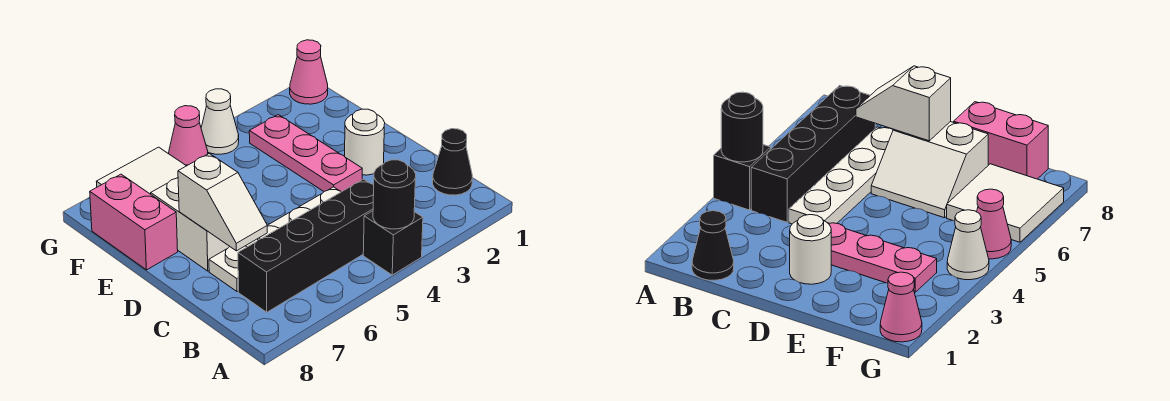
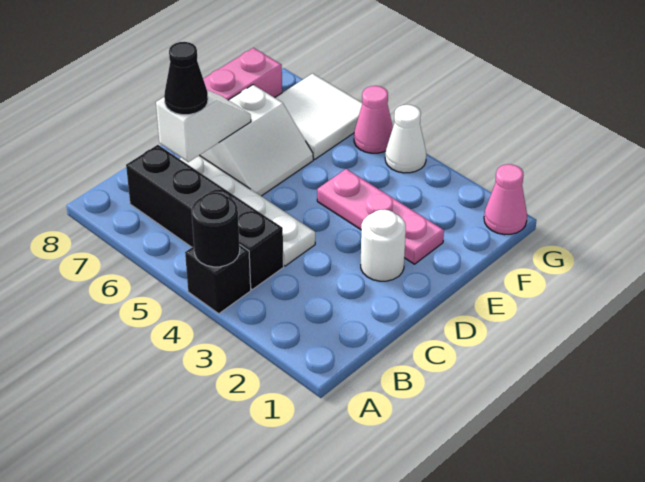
black cone B1 level 1 -> black cone C7 level 3
white slope C7:D7 level 2 top D -> white slope C7:D7 level 2 top C
pink plate D3:F3 level 1 -> pink plate E2:E4 level 1

